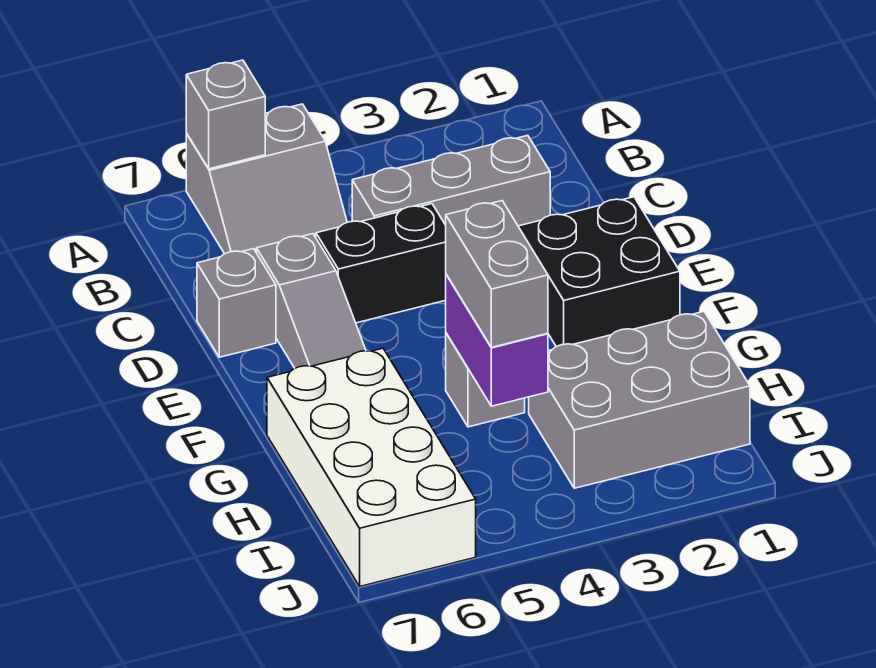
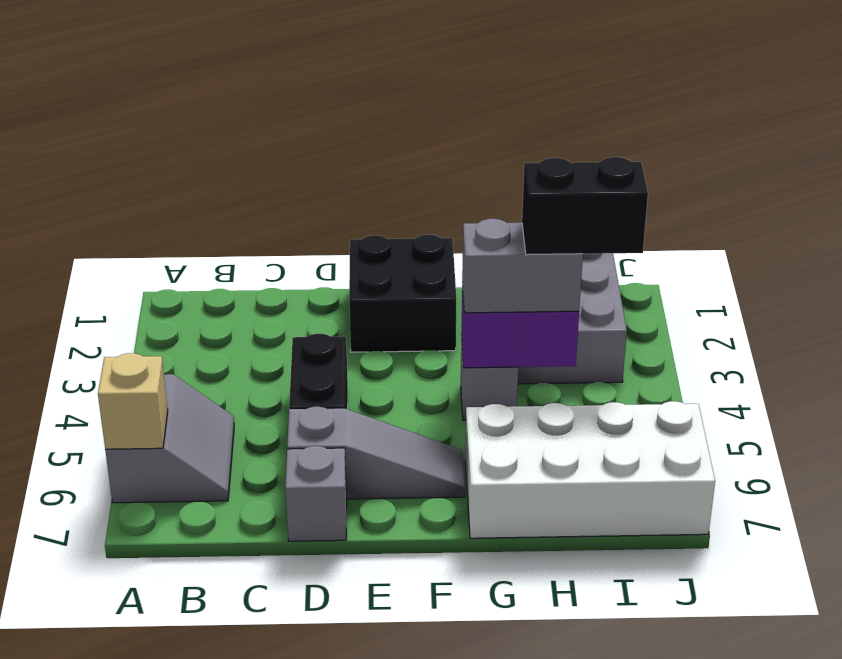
grey brick A6 level 2 -> tan brick A6 level 2
grey brick C2:C4 level 1 -> none
none -> black brick H4:I4 level 4

